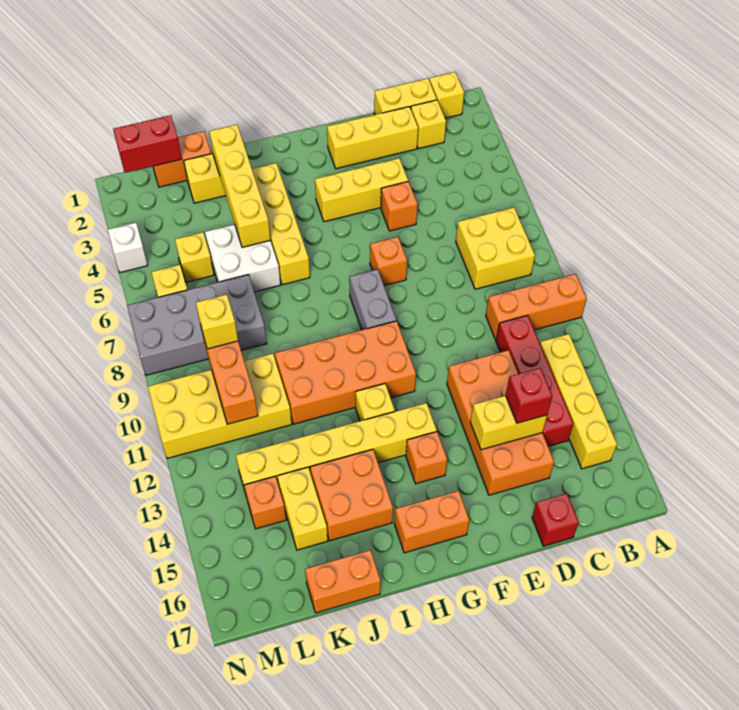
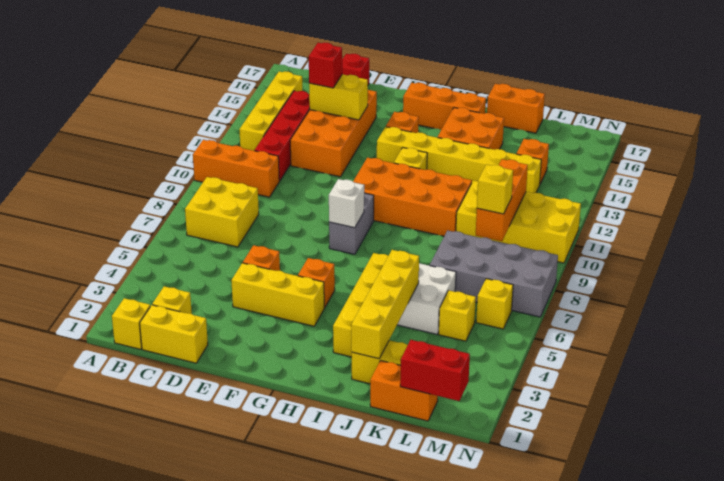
yellow brick D2:F2 level 1 -> none
orange brick F7 level 1 -> orange brick G5 level 1
orange brick G16:H16 level 1 -> orange brick G16:I16 level 1
yellow brick K14:K15 level 1 -> none
white brick N4 level 1 -> white brick G8 level 2

